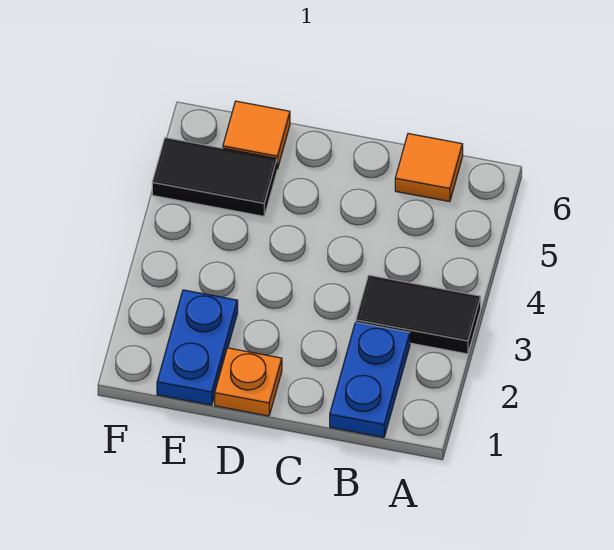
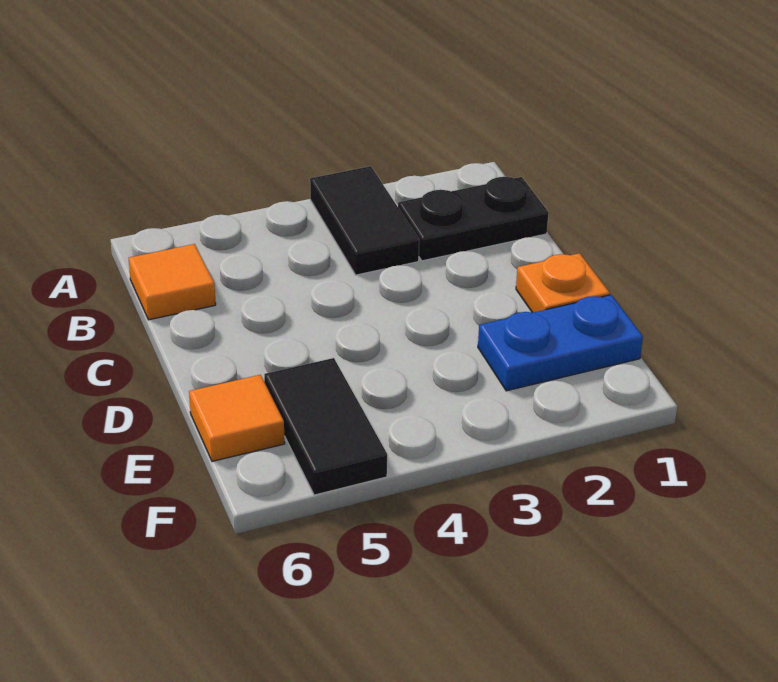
blue plate B1:B2 level 1 -> black plate B1:B2 level 1

